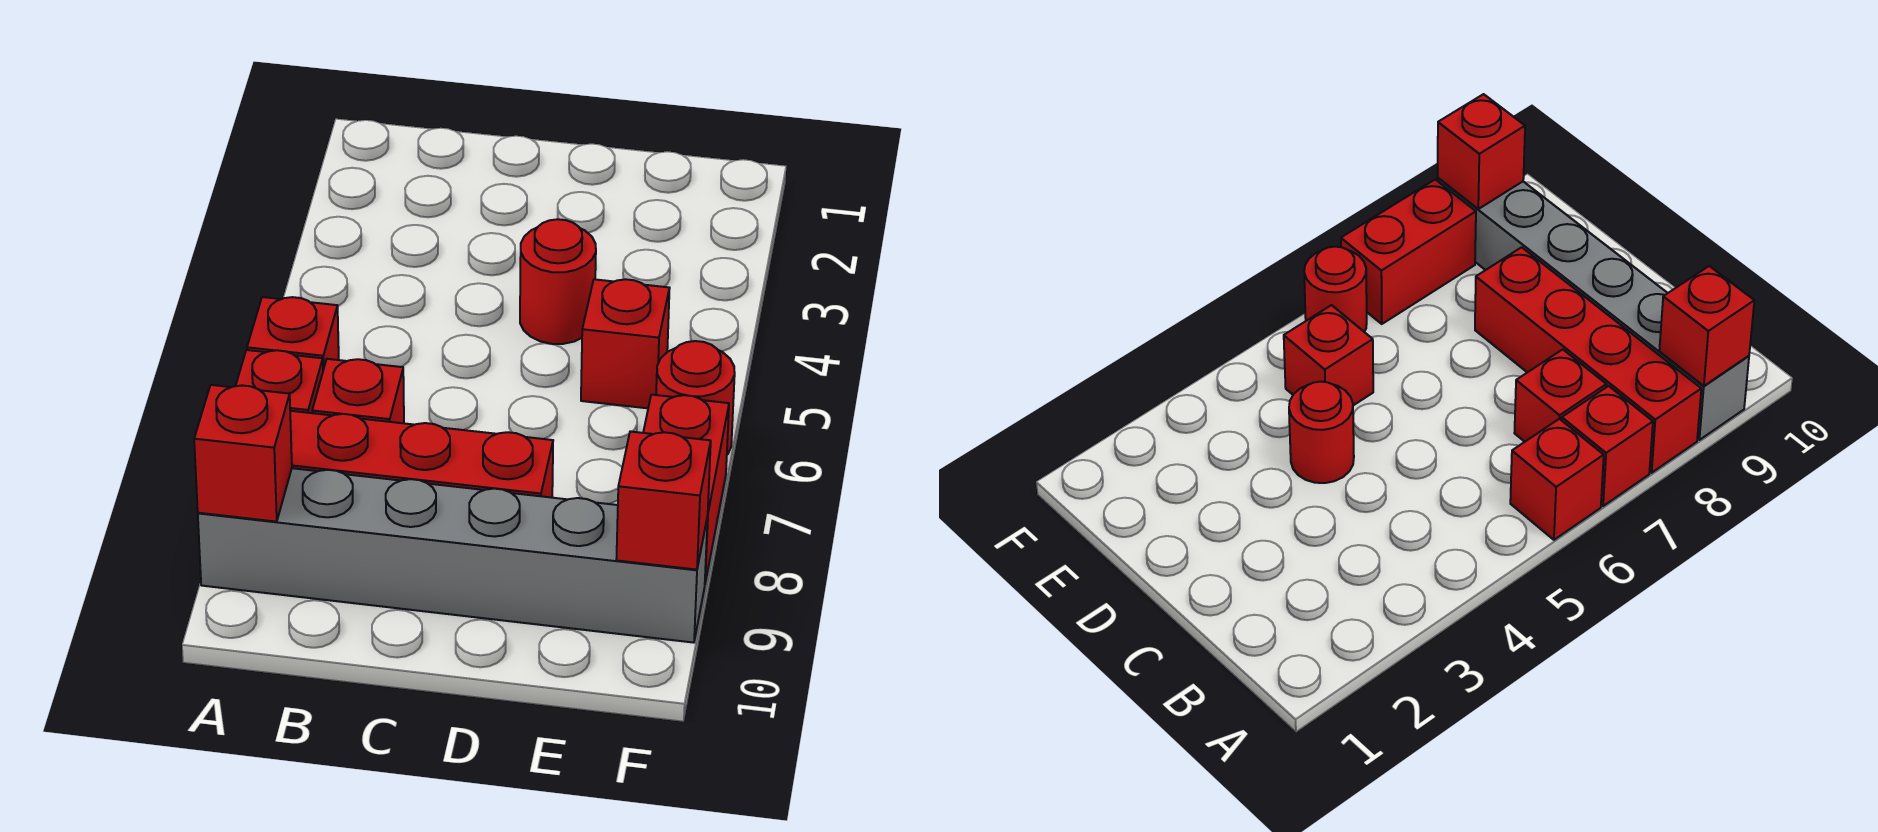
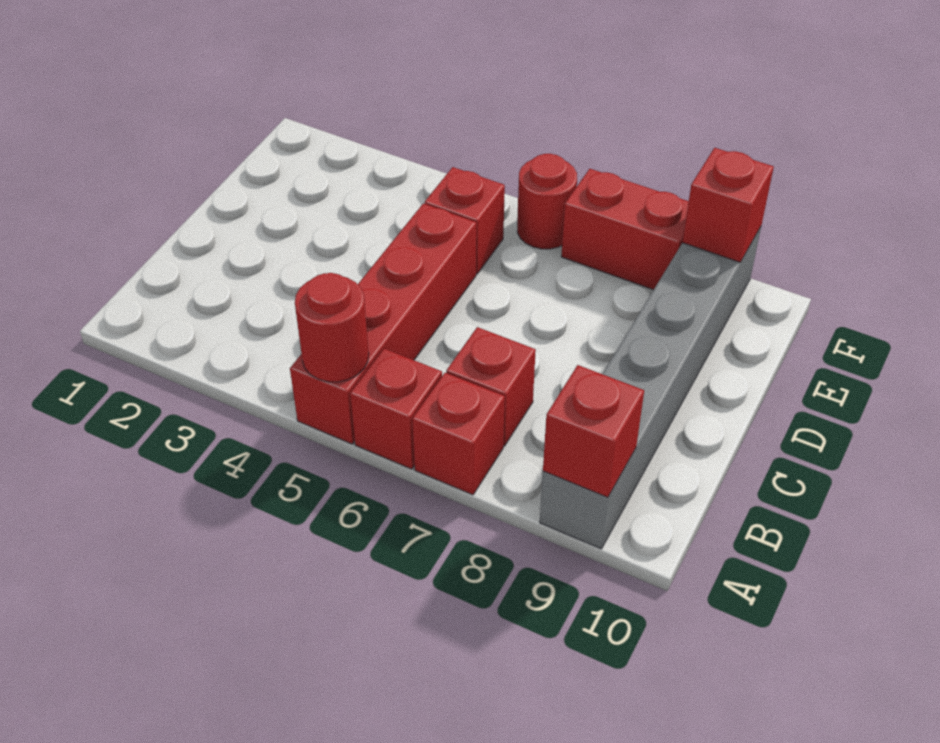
red brick A8:D8 level 1 -> red brick A5:D5 level 1
red round brick D4 level 1 -> red round brick A5 level 2

